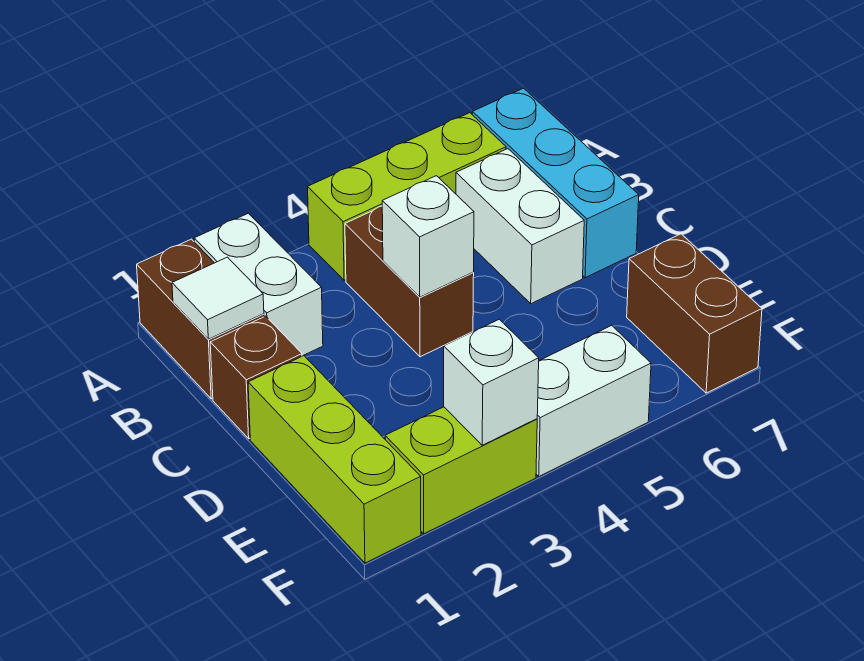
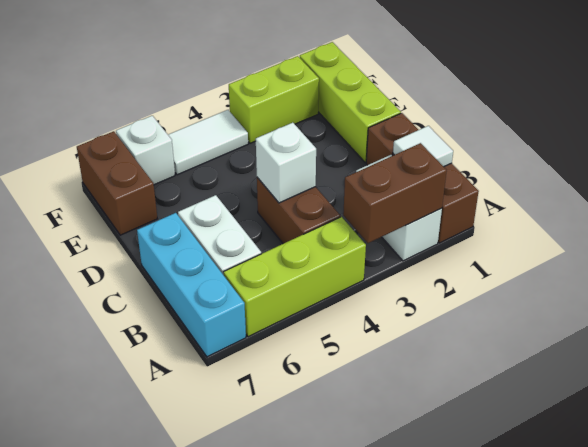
none -> brown brick A2:A3 level 2
white brick F3 level 2 -> white brick F6 level 1
white brick F4:F5 level 1 -> white tile F4:F5 level 1

